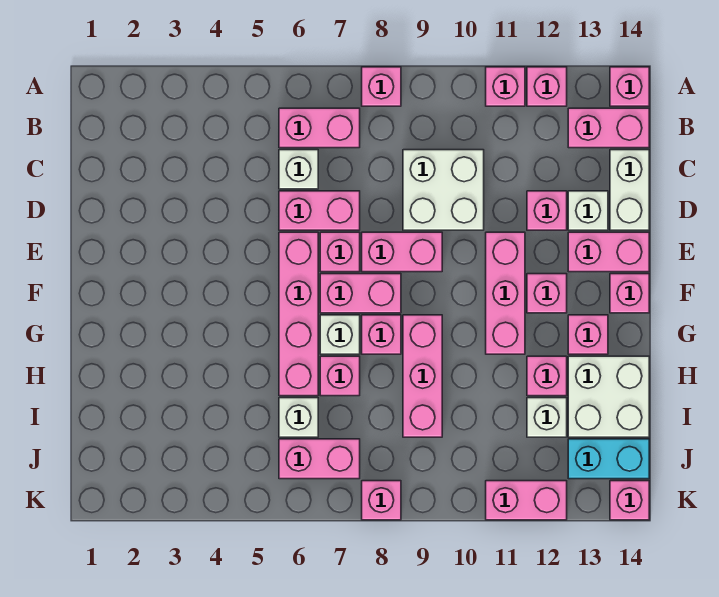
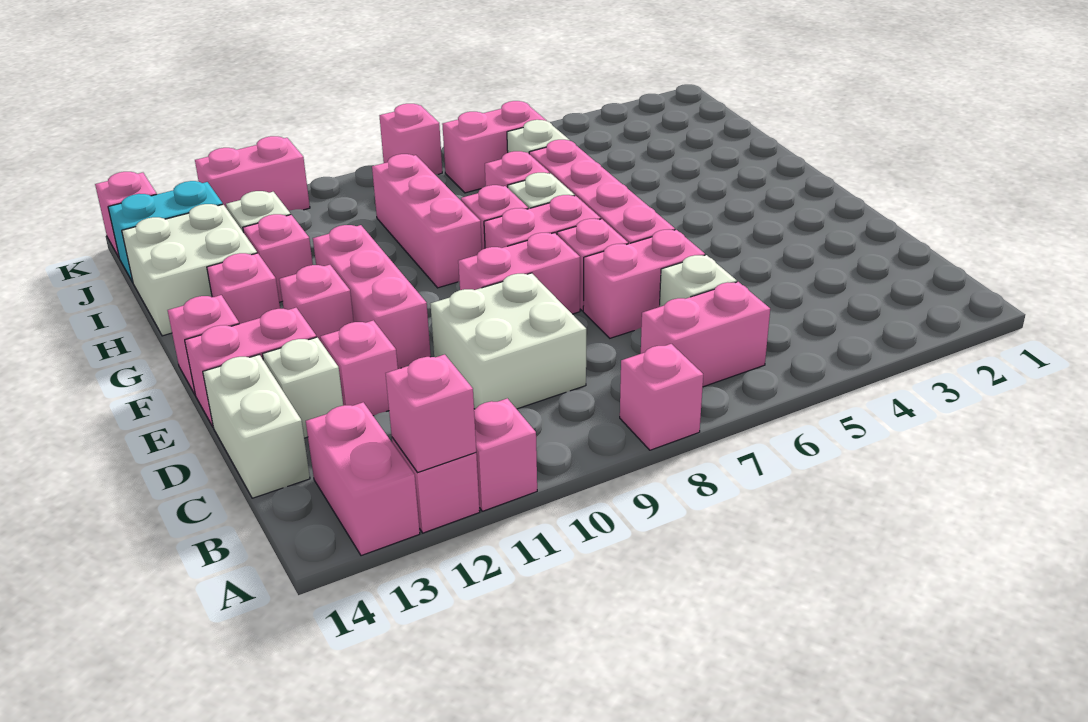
pink brick A14 level 1 -> pink brick A12 level 2
pink brick B13:B14 level 1 -> pink brick A13:B13 level 1

